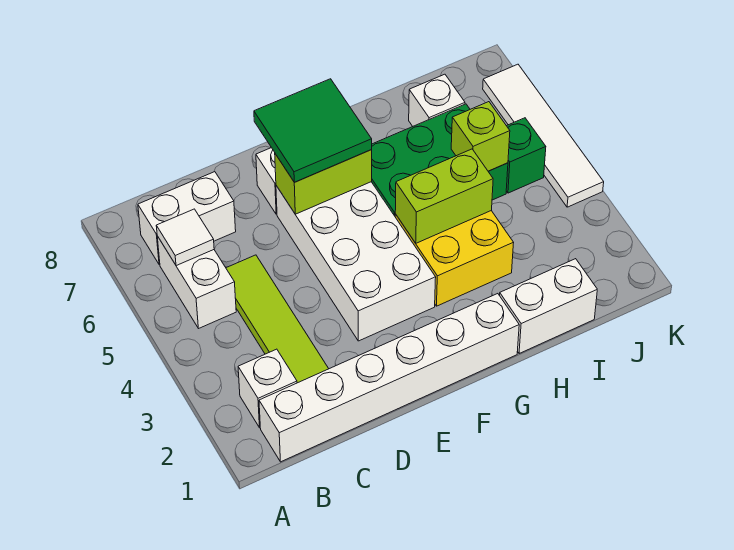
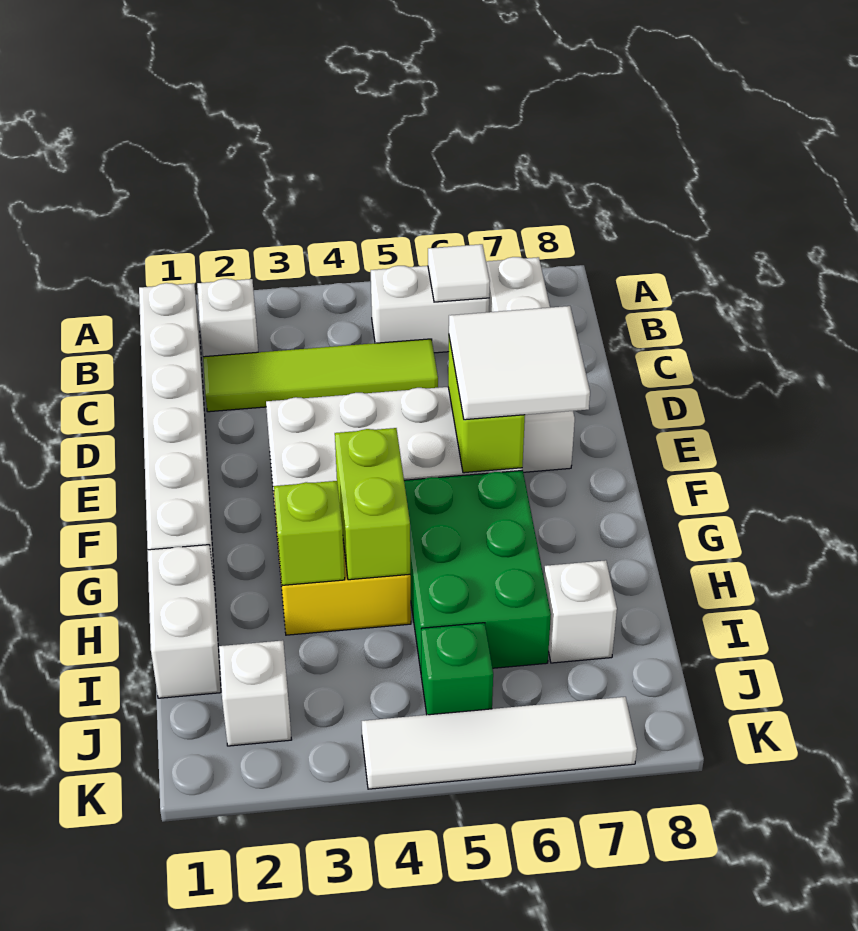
green tile E6:F7 level 3 -> white tile E6:F7 level 3
lime brick I5 level 2 -> lime brick H3 level 2
none -> white brick J2 level 1

